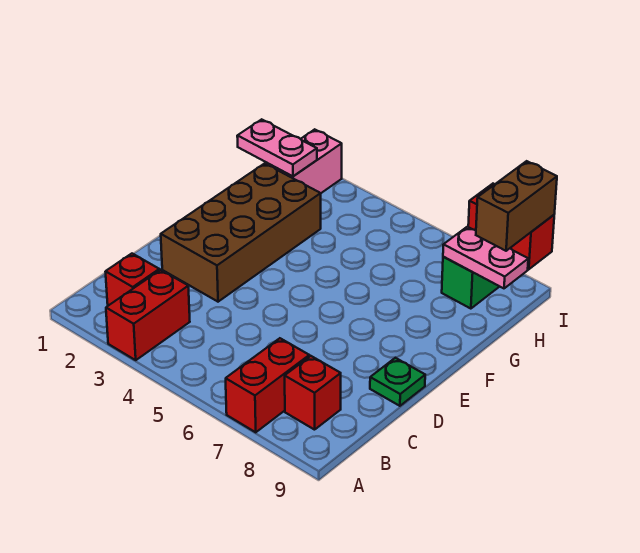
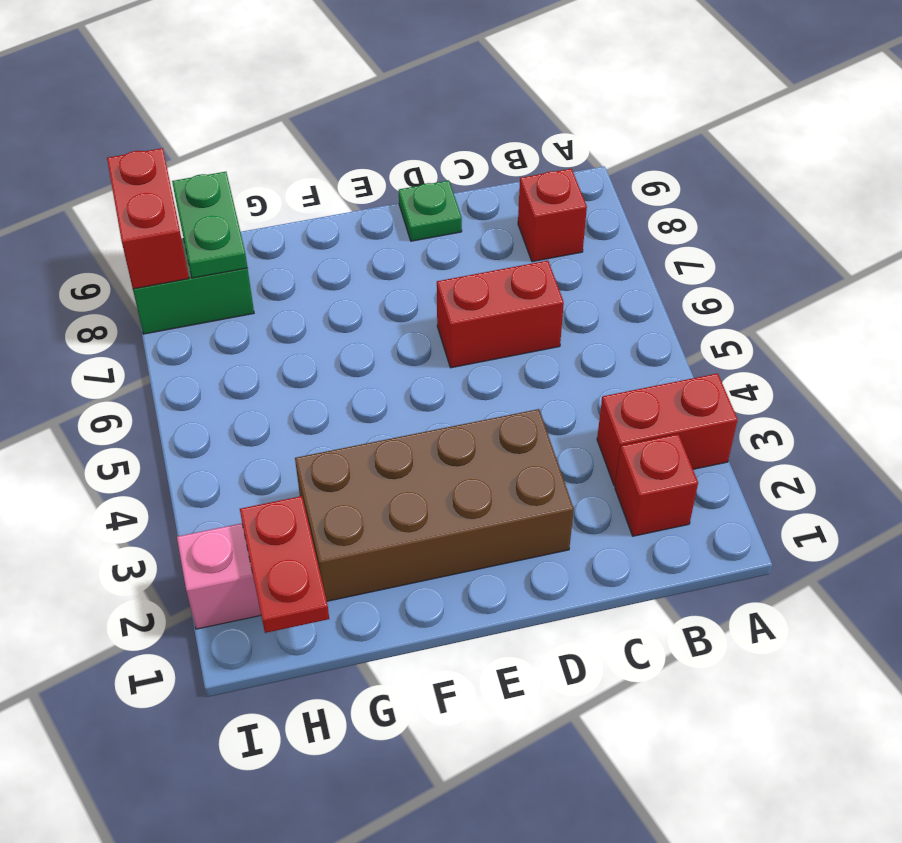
red brick A7:B7 level 1 -> red brick C6:D6 level 1
pink plate H1:H2 level 2 -> red plate H1:H2 level 2
pink plate H8:H9 level 2 -> green plate H8:H9 level 2
brown brick H9:I9 level 3 -> none

